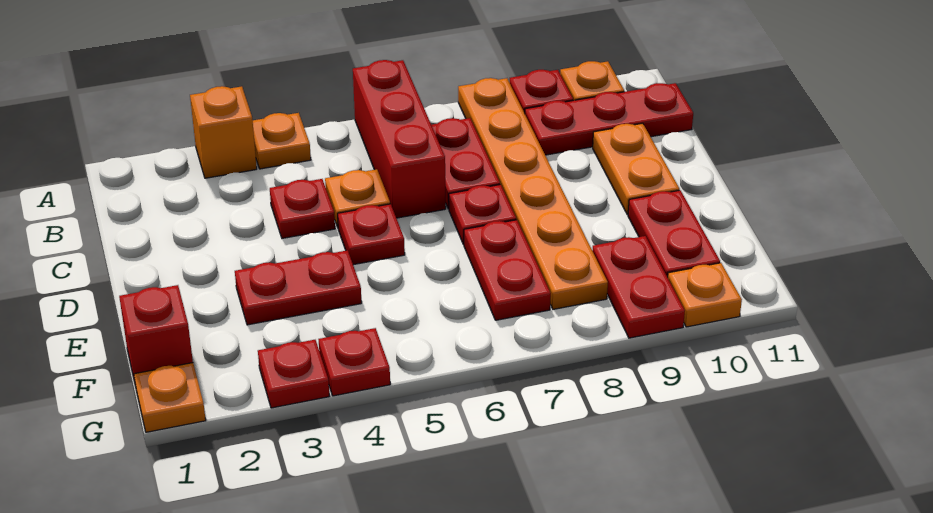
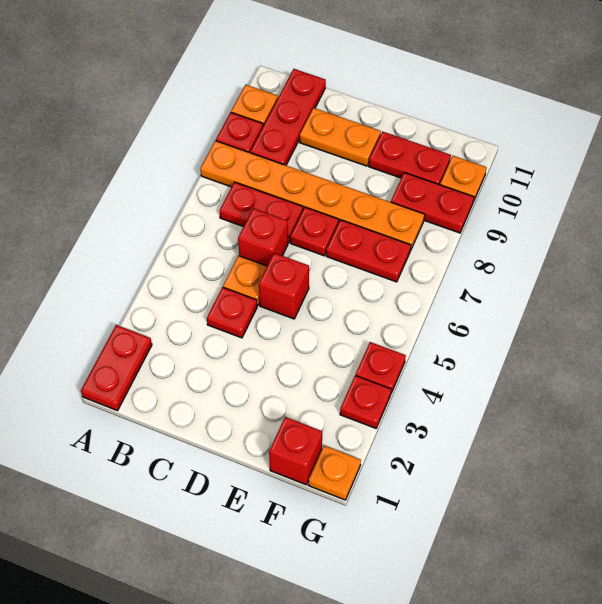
orange brick A3 level 1 -> none
orange plate A4 level 1 -> none
red brick A6:C6 level 1 -> red brick C6 level 1
red plate D5 level 1 -> red brick D5 level 1
red plate E3:E4 level 1 -> red plate A1:A2 level 1

